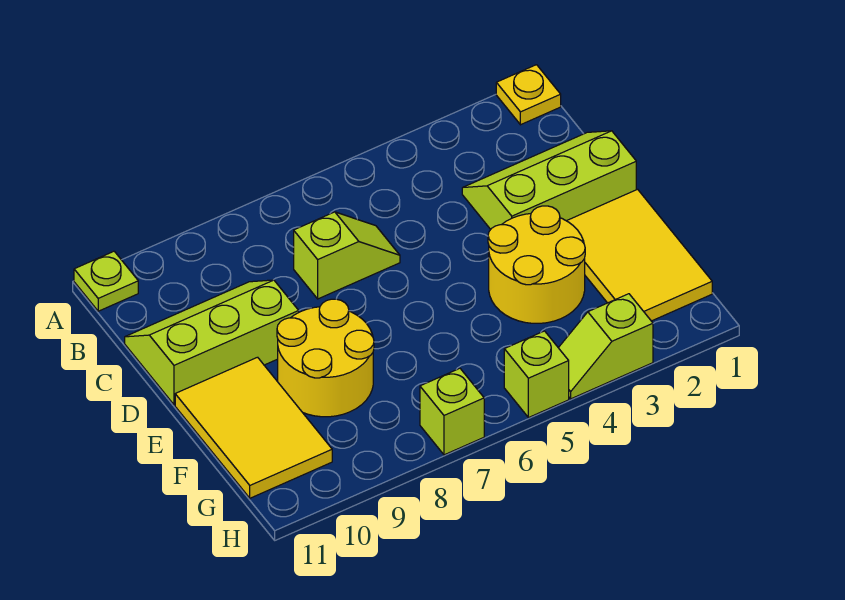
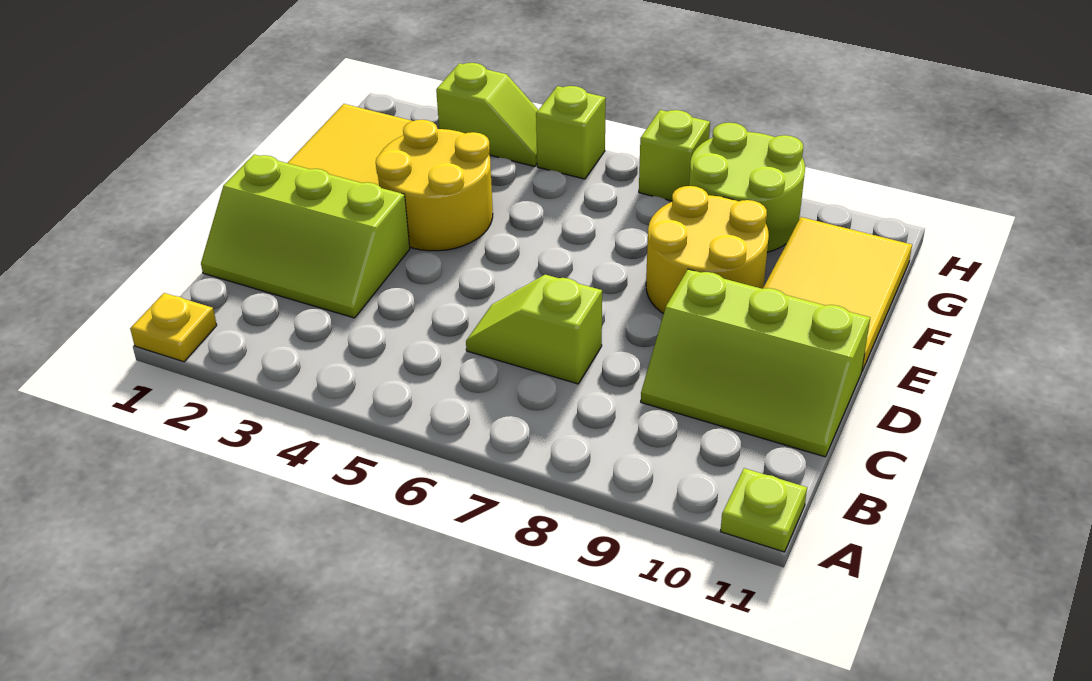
none -> lime round brick G8:H9 level 1

